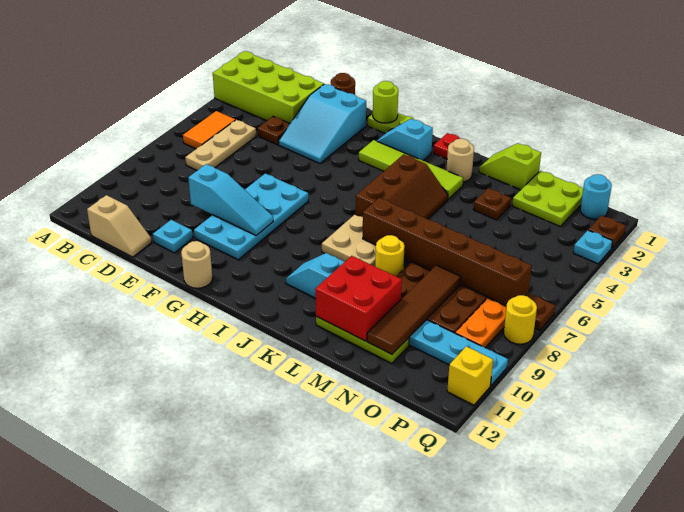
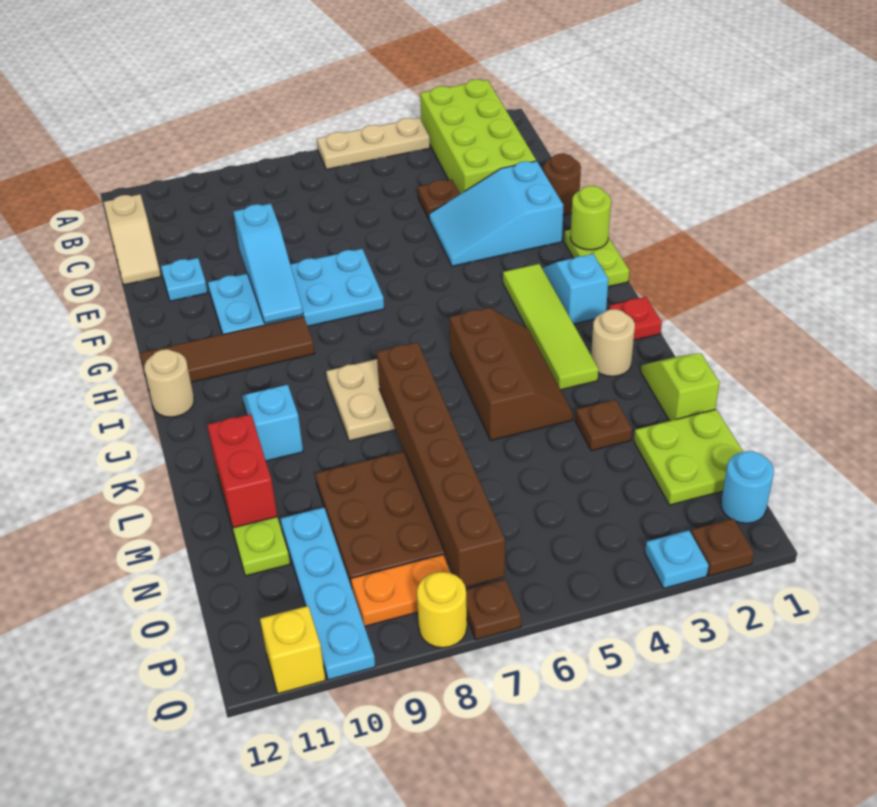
orange tile B5:B6 level 1 -> none
tan plate C5:C7 level 1 -> tan plate A4:A6 level 1
tan round brick G12 level 1 -> tan round brick I12 level 1
brown slope J4:K6 level 1 top J -> brown slope J4:L5 level 1 top 5
yellow round brick L8 level 1 -> none
red brick L10:M11 level 2 -> red brick L11:M11 level 2
brown tile N8:N11 level 2 -> brown tile H9:H12 level 1

